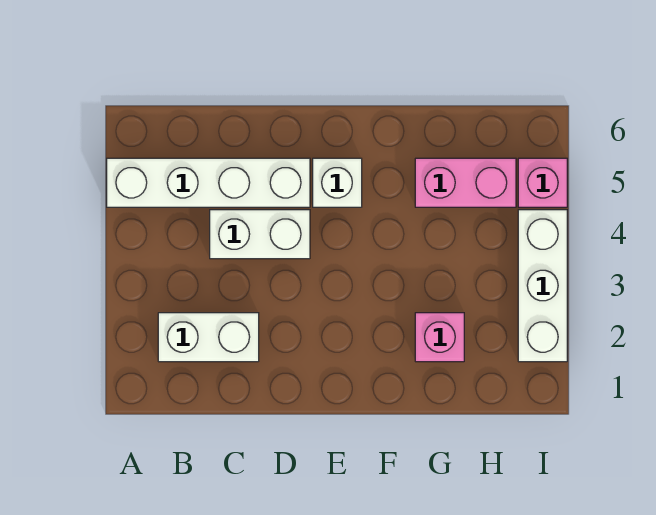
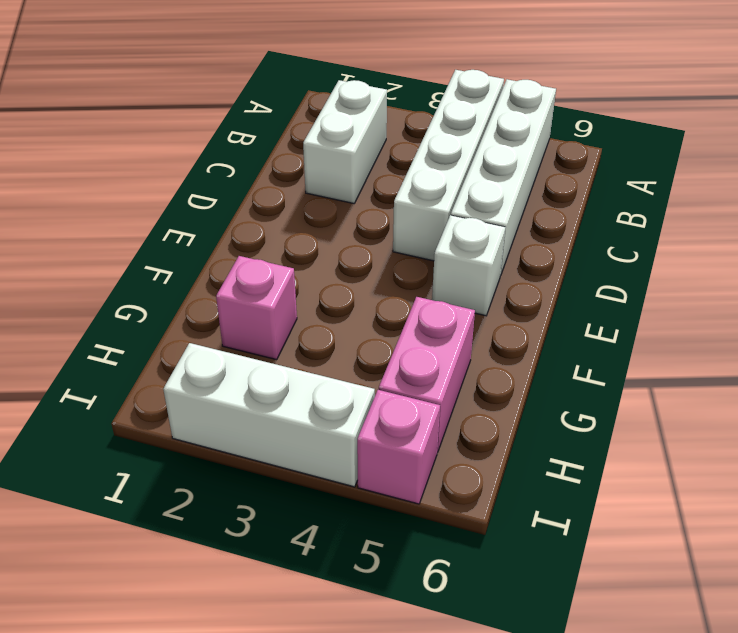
white brick C4:D4 level 1 -> white brick A4:D4 level 1

